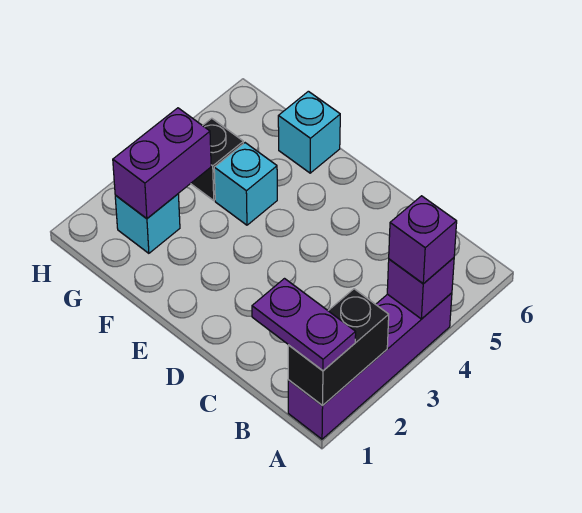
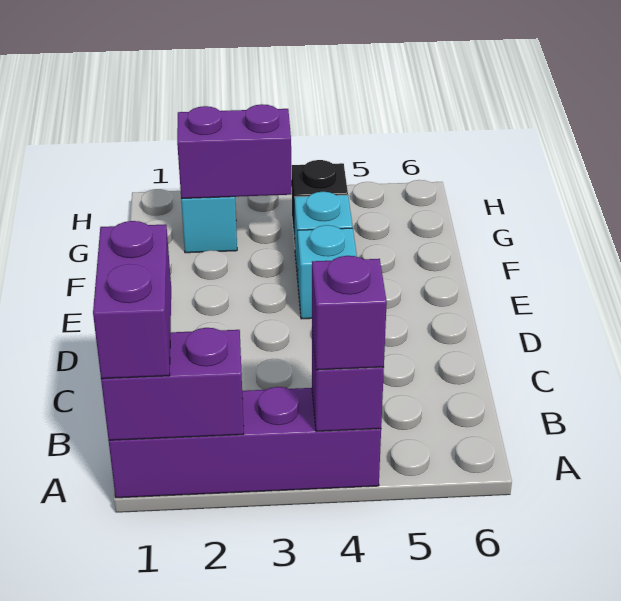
black brick A1:A2 level 2 -> purple brick A1:A2 level 2
purple plate A1:B1 level 3 -> purple brick A1:B1 level 3
cyan brick F6 level 1 -> cyan brick E4 level 1

